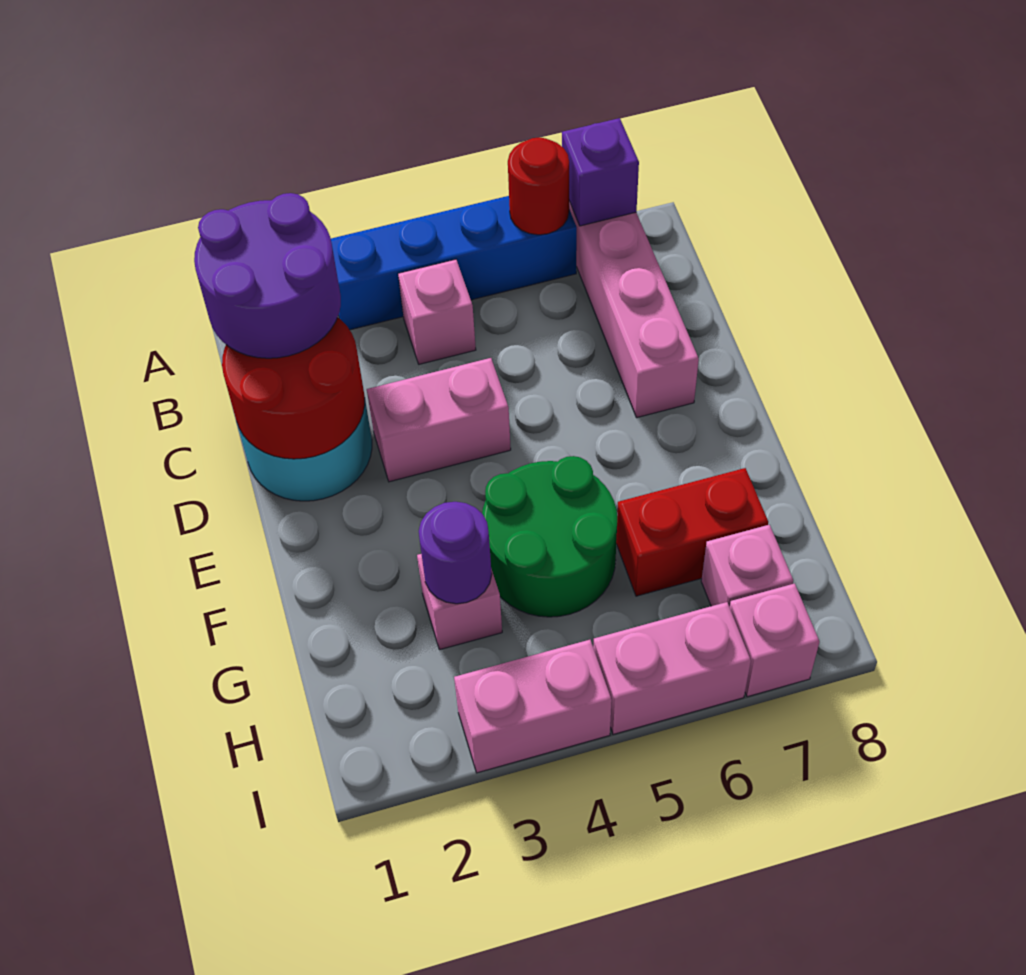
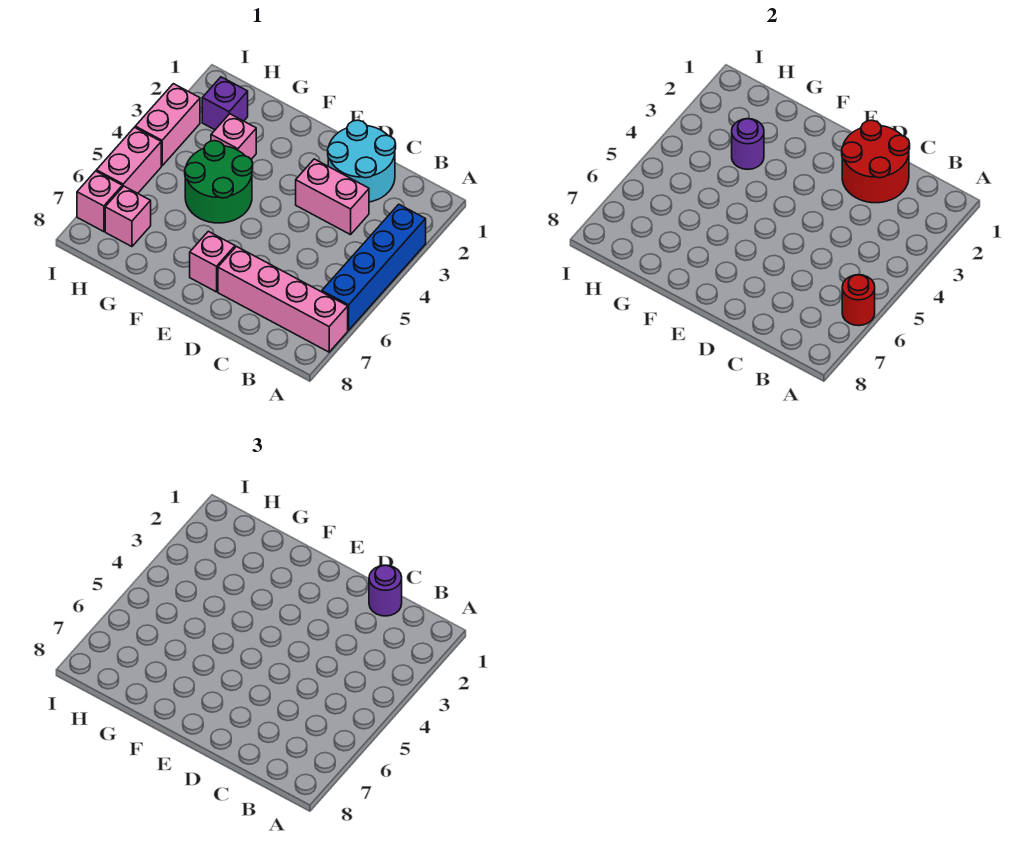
purple brick A7 level 2 -> purple brick H2 level 1
purple round brick B1:C2 level 3 -> purple round brick C1 level 3
pink brick B4 level 1 -> pink brick E7 level 1
pink brick D3:D4 level 1 -> pink brick C3:D3 level 1
red brick G6:G7 level 1 -> none

